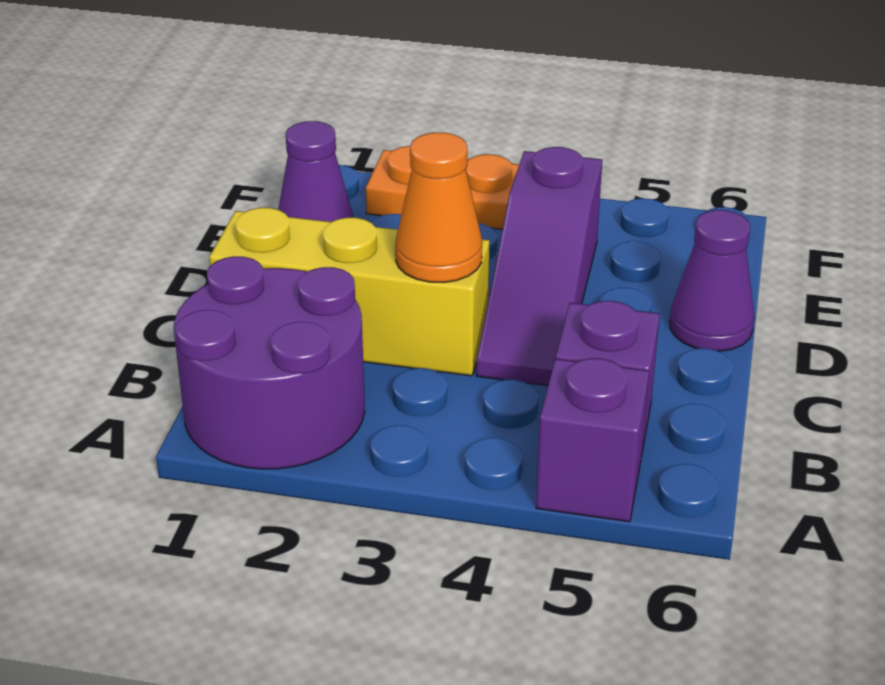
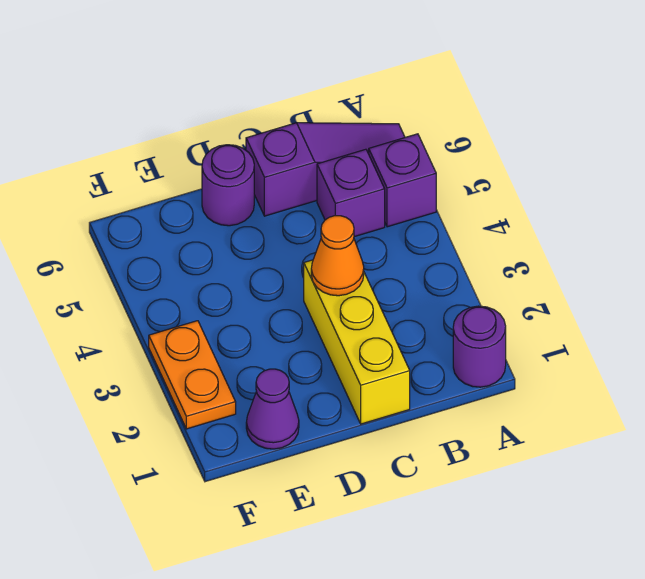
purple round brick A1:B2 level 1 -> purple round brick A1 level 1
purple slope C4:E4 level 1 top E -> purple slope A6:C6 level 1 top C
purple cone D6 level 1 -> purple round brick D6 level 1

